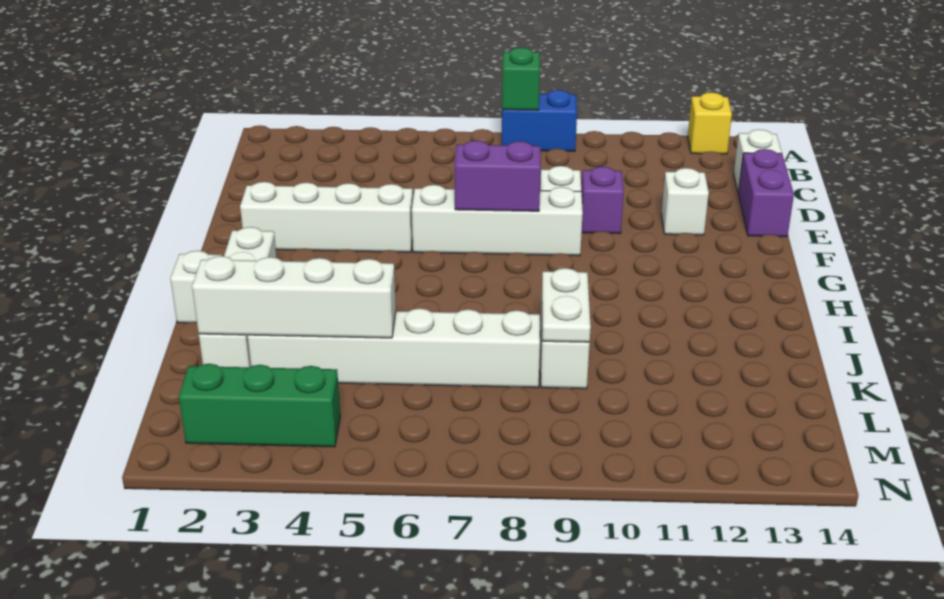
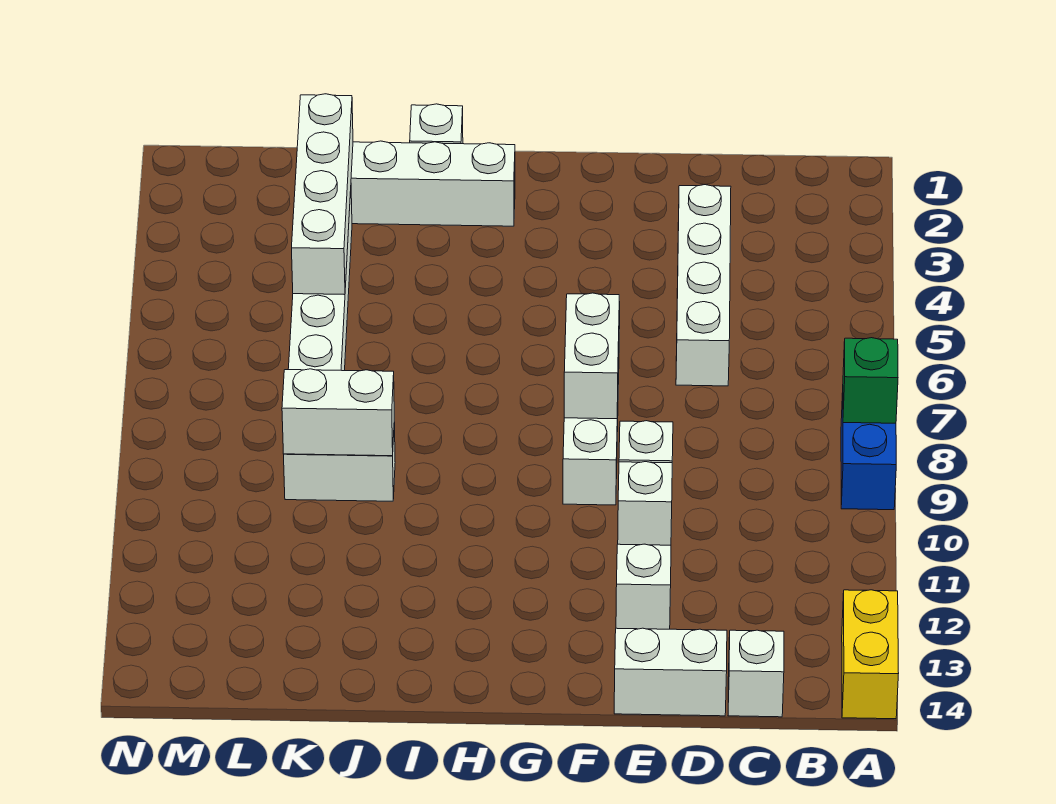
yellow brick A13 level 1 -> yellow brick A13:A14 level 1
purple brick D14:E14 level 1 -> white brick D14:E14 level 1
purple brick E10 level 1 -> white brick E10 level 1
white brick F2:F5 level 1 -> white brick D3:D6 level 1
purple brick F7:F8 level 2 -> white brick F7:F8 level 2
white plate J9:K9 level 2 -> white brick J9:K9 level 2
green brick M2:M4 level 1 -> none

